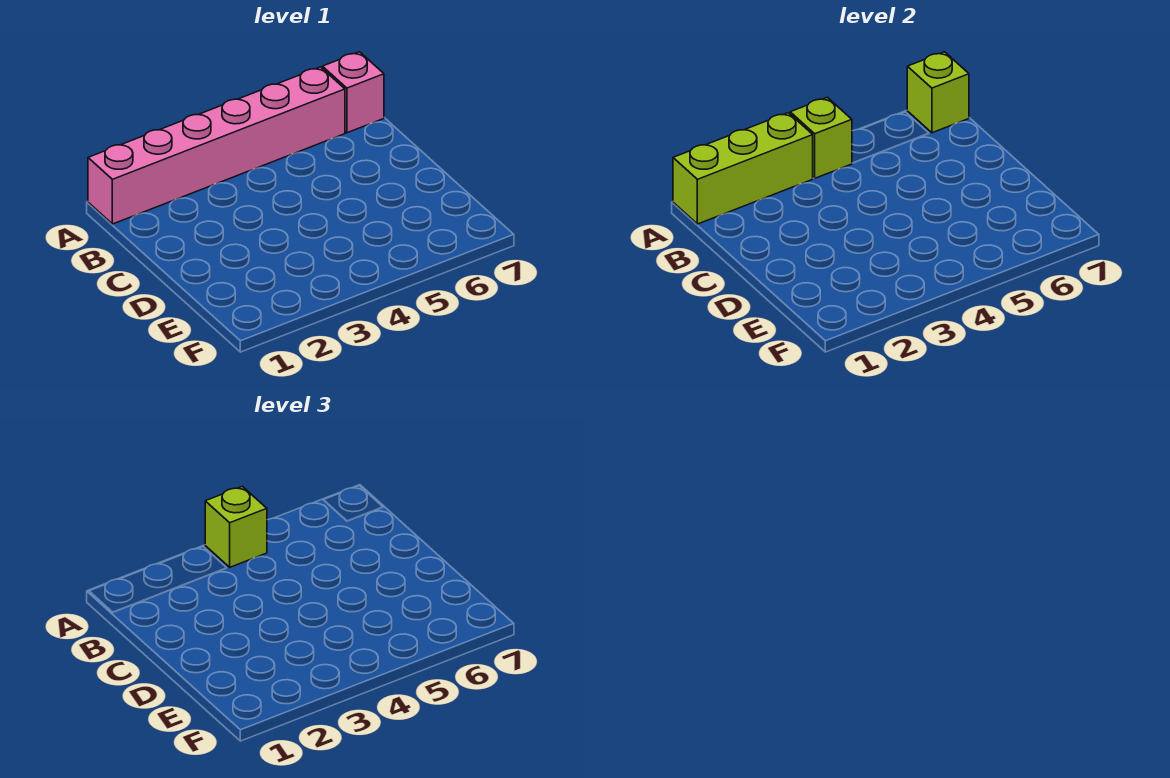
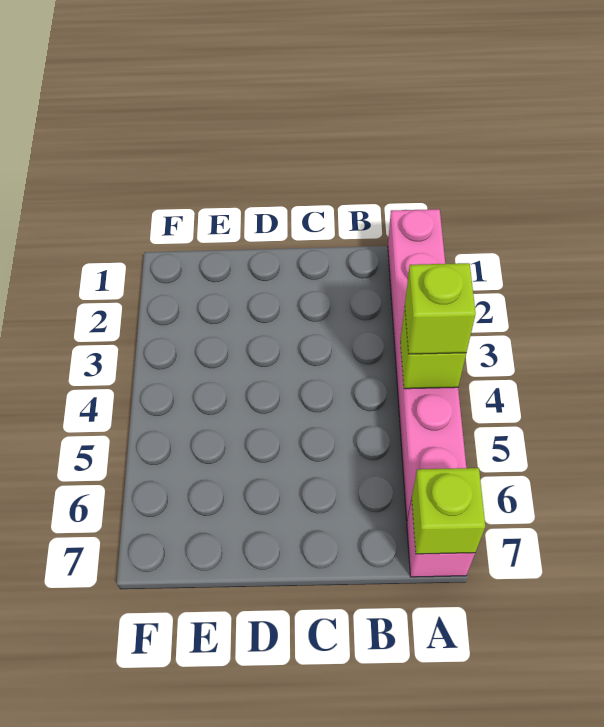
lime brick A1:A3 level 2 -> none

